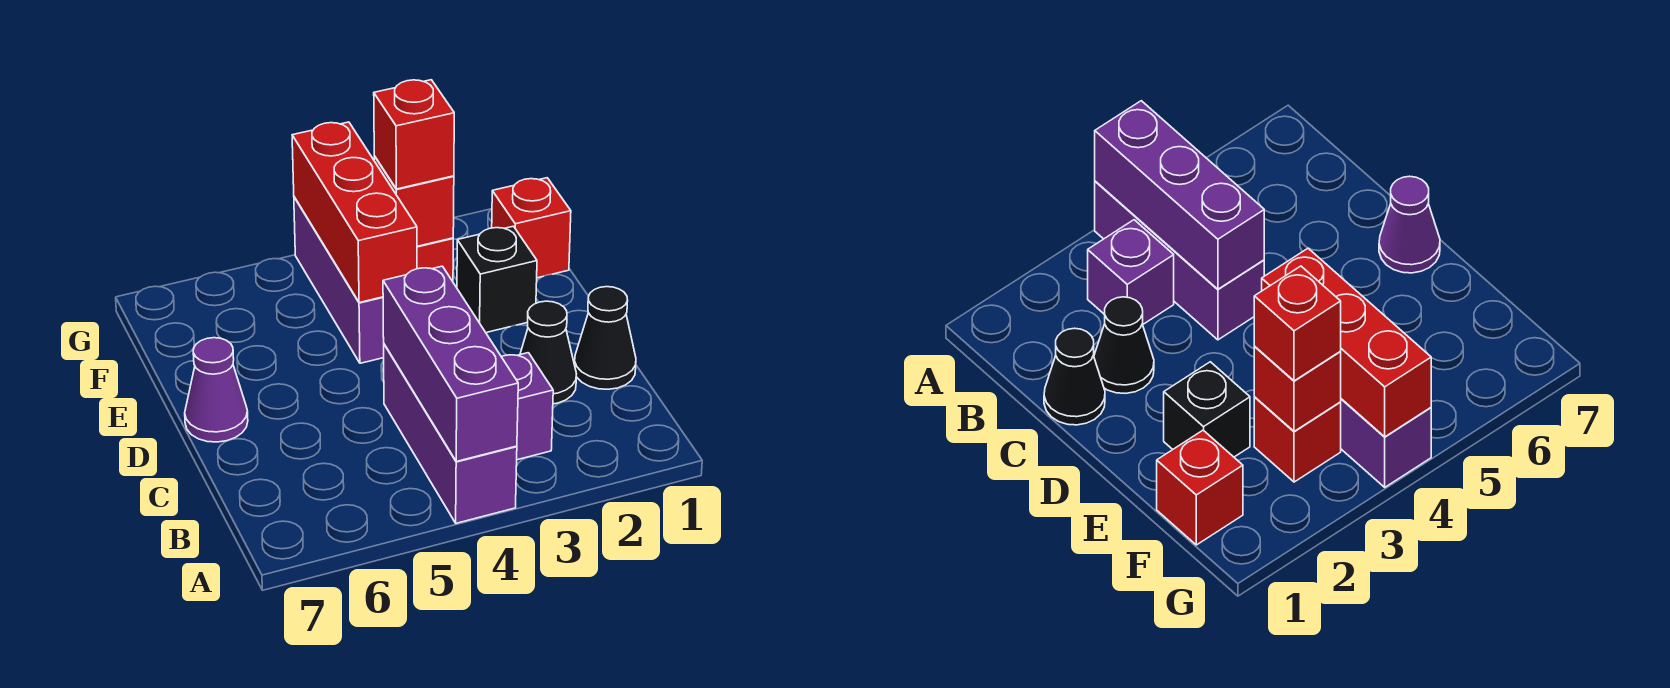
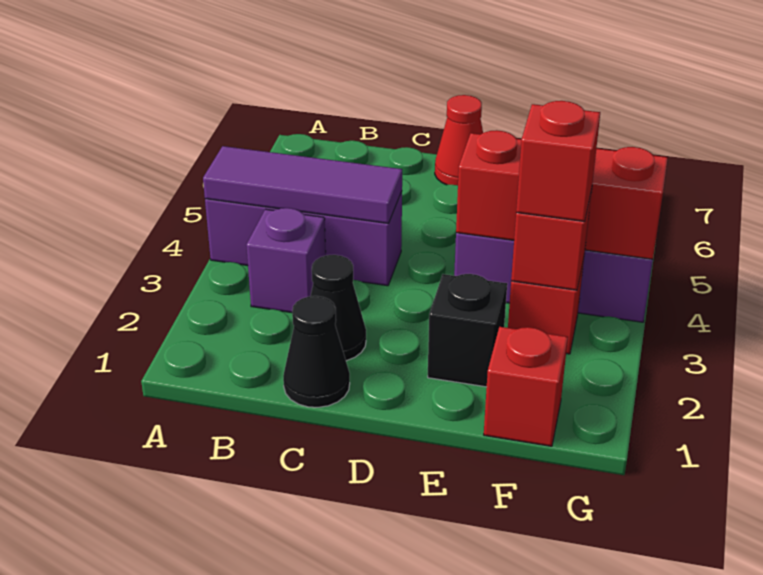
purple brick A4:C4 level 2 -> purple tile A4:C4 level 2
purple cone D7 level 1 -> red cone D7 level 1

